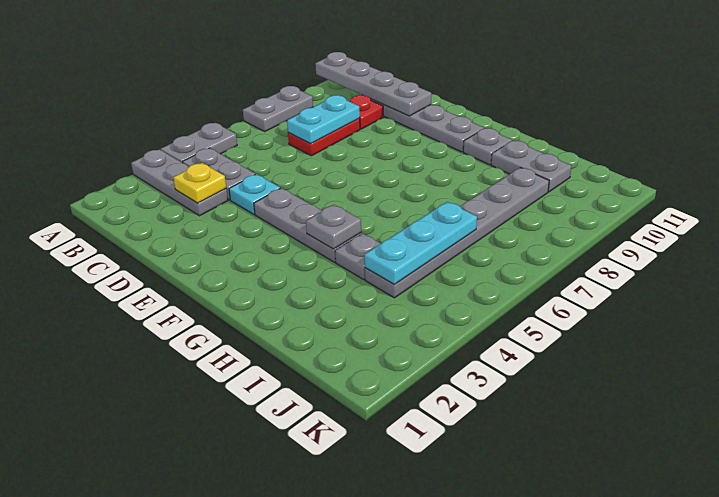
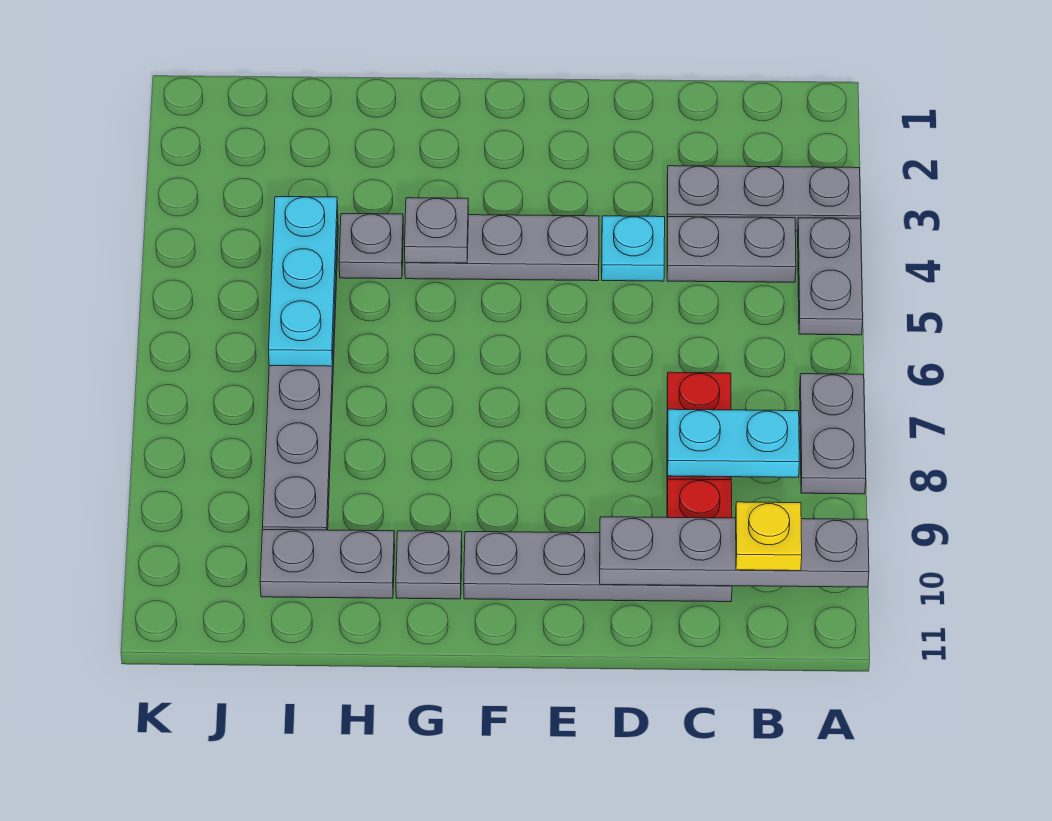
yellow plate C3 level 2 -> yellow plate B10 level 3
cyan plate C7:C8 level 2 -> cyan plate B8:C8 level 2

